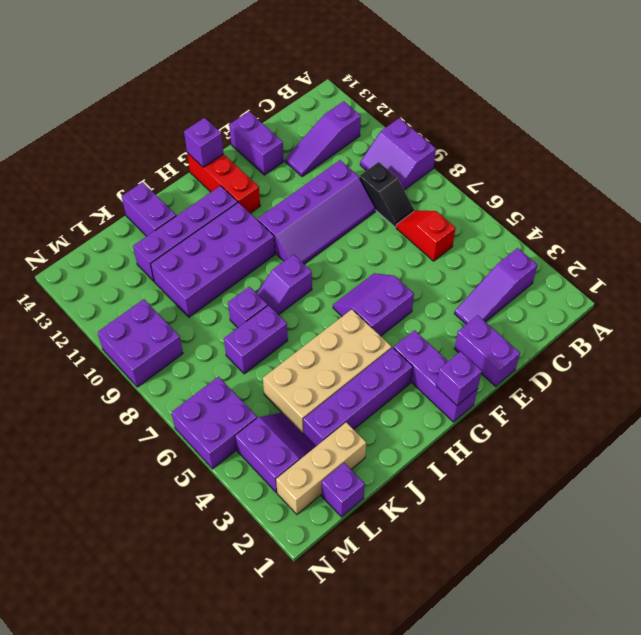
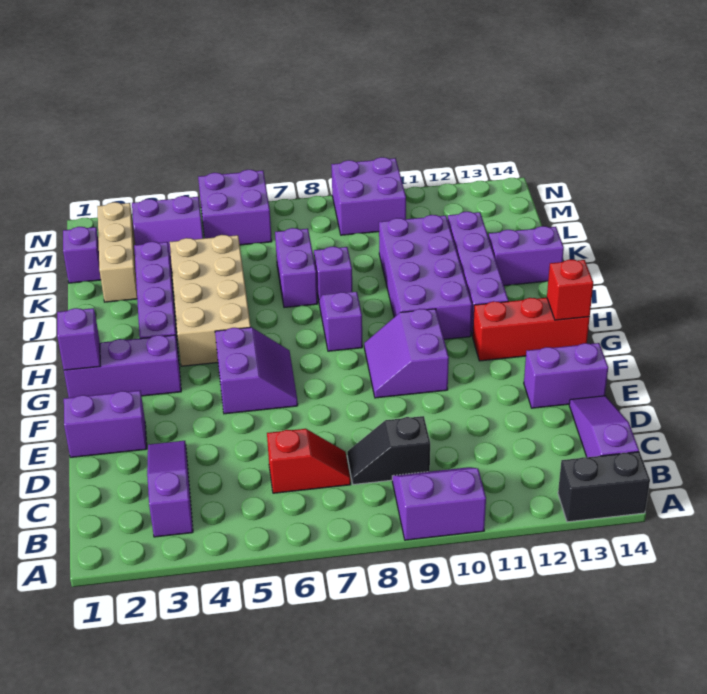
none -> black brick A13:A14 level 1
purple slope B12:D12 level 1 top B -> purple slope B14:D14 level 1 top B
purple slope D9:G10 level 1 top 10 -> purple slope F9:G10 level 1 top 10
purple brick G14 level 2 -> red brick G14 level 2

